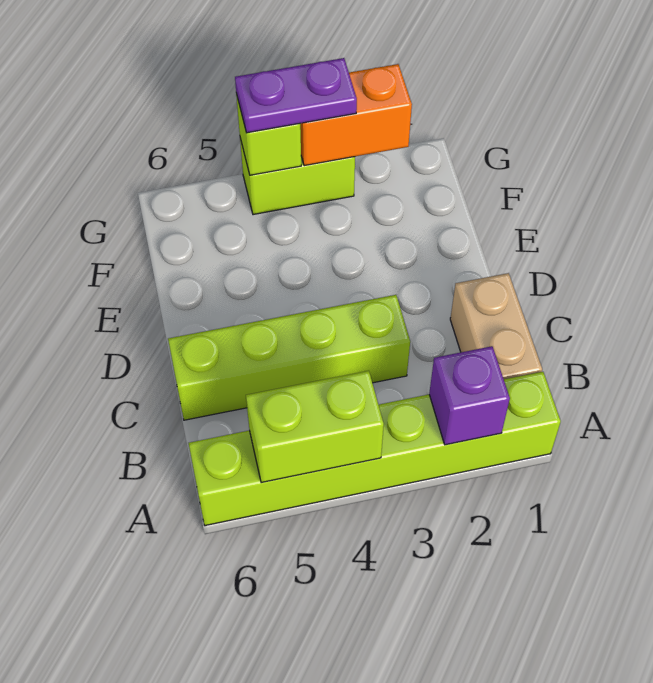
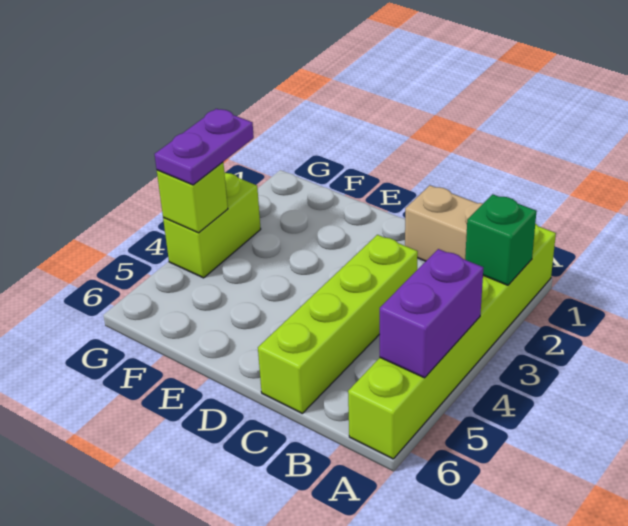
purple brick A2 level 2 -> green brick A2 level 2
lime brick A4:A5 level 2 -> purple brick A4:A5 level 2
orange brick G2:G3 level 2 -> none

